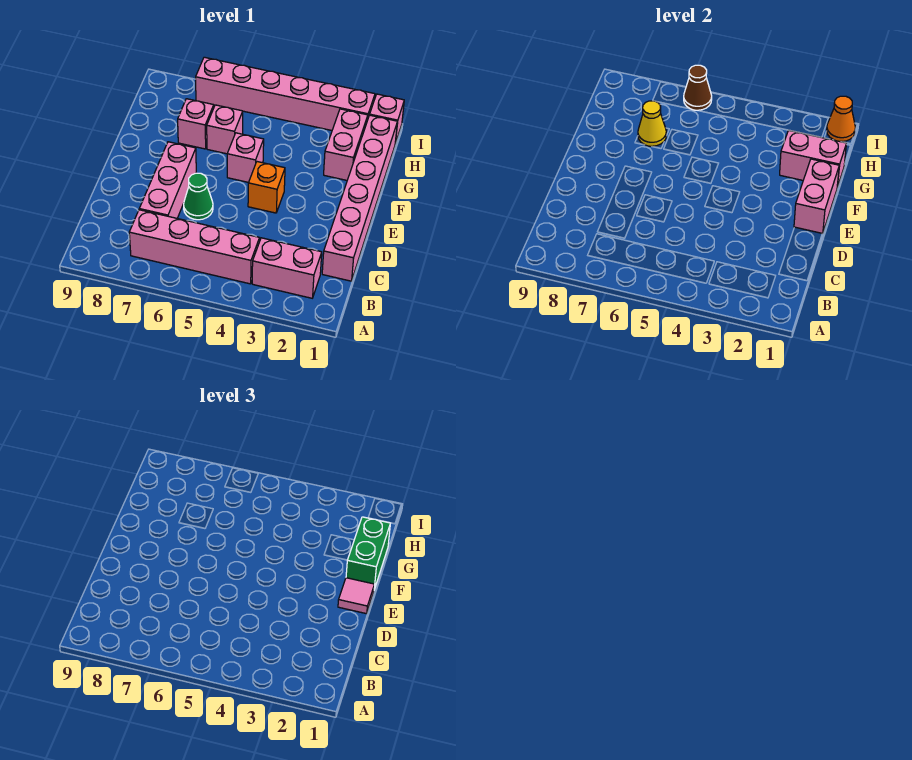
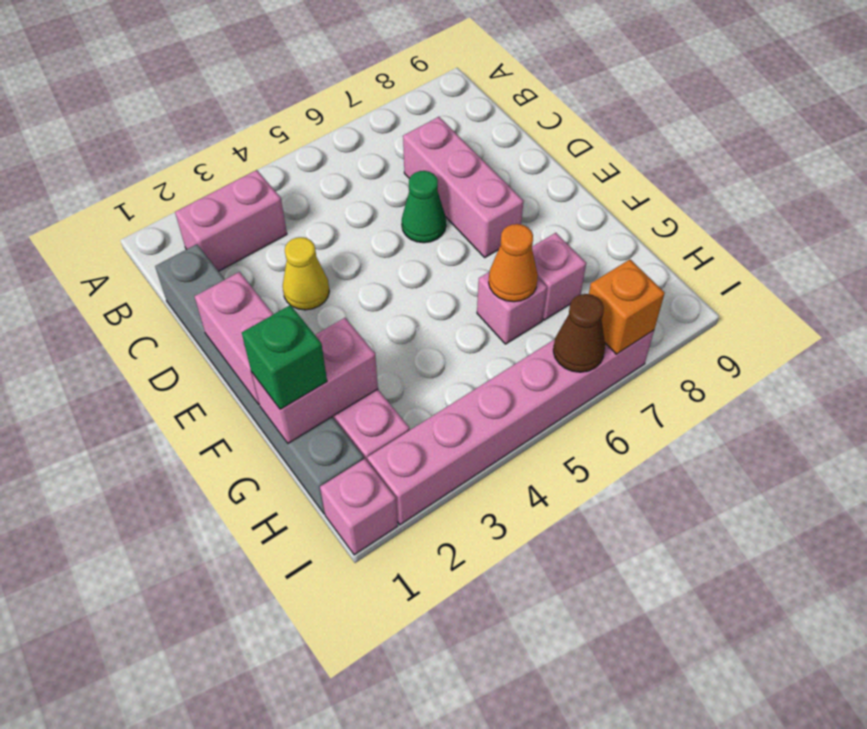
pink brick B4:B7 level 1 -> none
pink brick C1:H1 level 1 -> grey brick C1:H1 level 1
pink tile E1 level 3 -> none
orange brick E4 level 1 -> orange brick I7 level 2
green brick F1:G1 level 3 -> green brick G1 level 3
pink brick F5 level 1 -> none
yellow cone G7 level 2 -> yellow cone D3 level 1
orange cone I1 level 2 -> orange cone G6 level 2

